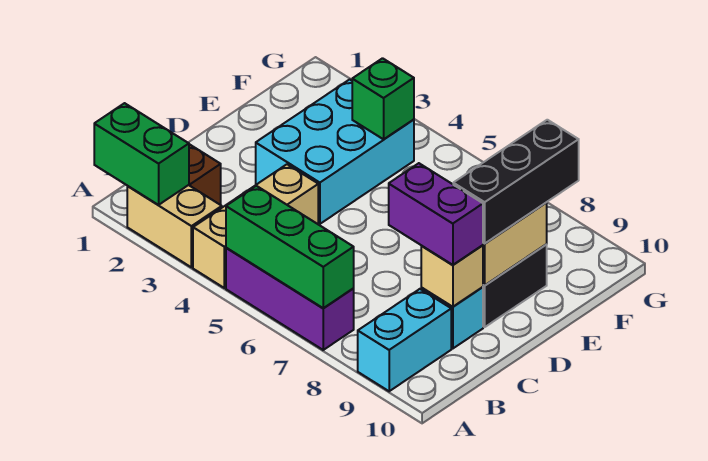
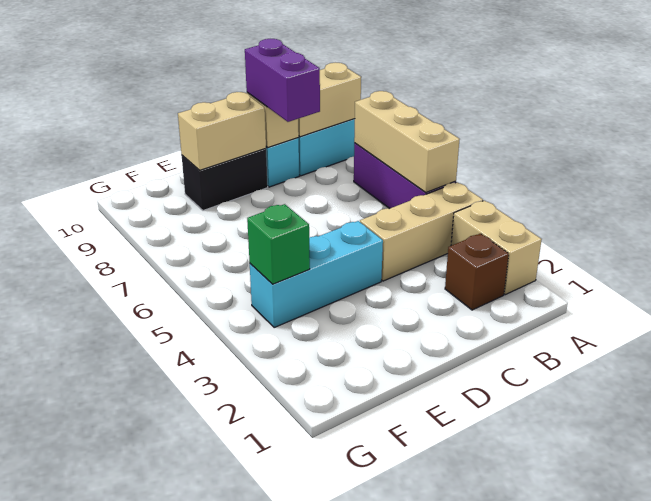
green brick A1:A2 level 2 -> none
green brick A5:A7 level 2 -> tan brick A5:A7 level 2
none -> tan brick A9:B9 level 2
cyan brick D3:F4 level 1 -> cyan brick D4:F4 level 1
black brick D9:F9 level 3 -> none

